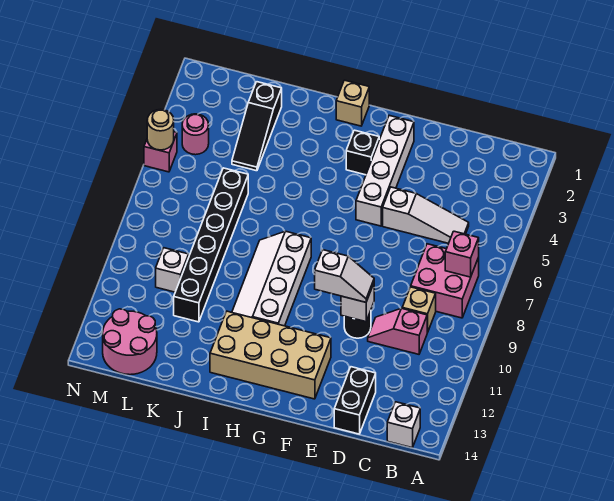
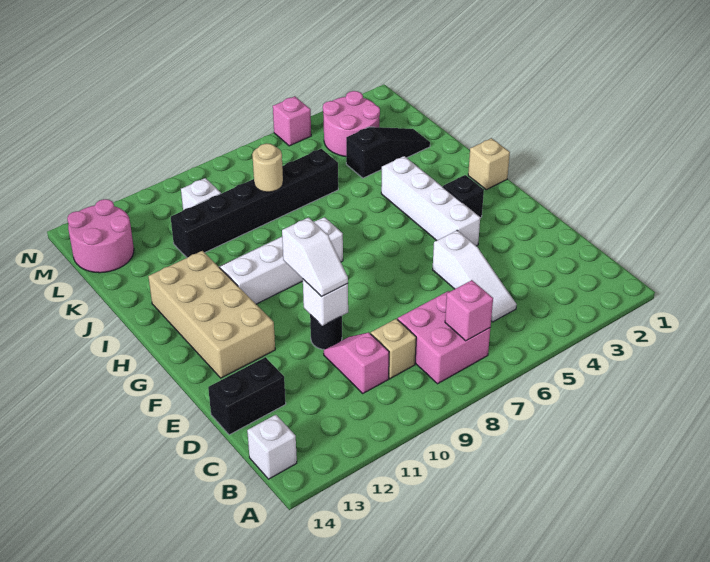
white brick F2:F5 level 1 -> white brick F4:I4 level 1
black slope K2:K4 level 1 top 2 -> black slope K2:K4 level 1 top 4
pink round brick M4 level 1 -> pink round brick L3:M4 level 1
tan round brick N5 level 2 -> tan round brick K8 level 2

